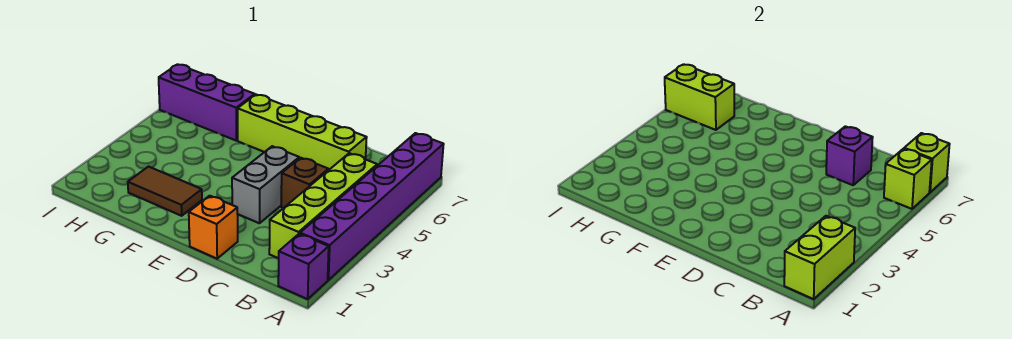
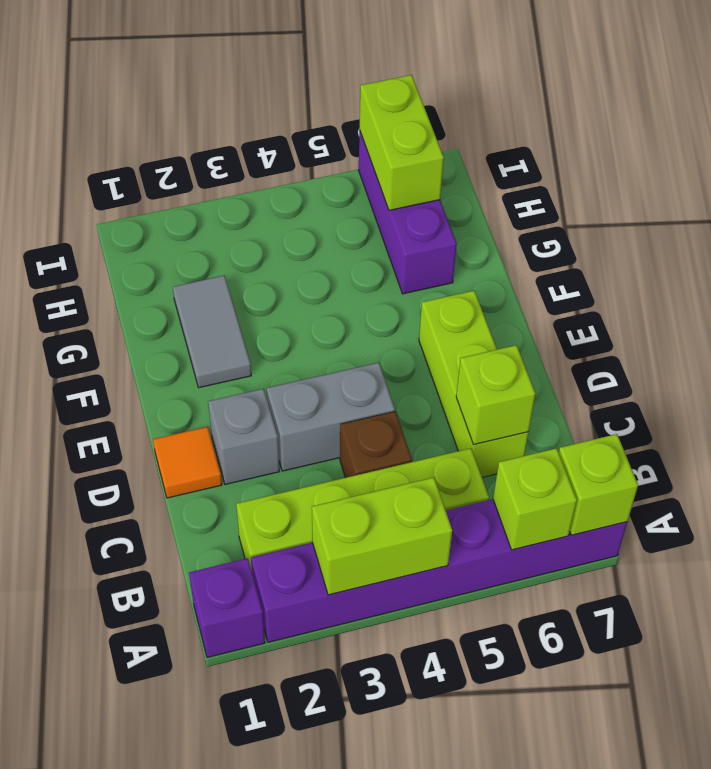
lime brick A1:A2 level 2 -> lime brick A3:A4 level 2
lime brick C6:F6 level 1 -> lime brick C6:E6 level 1
purple brick C6 level 2 -> lime brick C6 level 2
orange brick D1 level 1 -> orange tile D1 level 1
none -> grey brick D2 level 1
brown tile F2:G2 level 1 -> grey tile F2:G2 level 1

